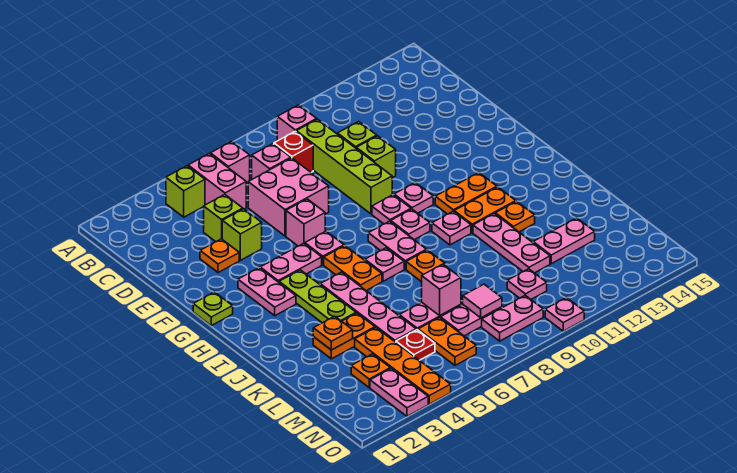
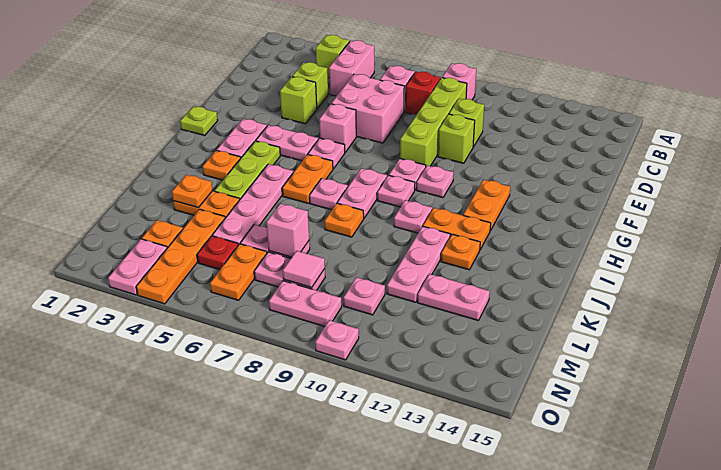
pink brick B6 level 1 -> none
orange plate E3 level 1 -> orange plate I3 level 1
orange plate H11:H12 level 1 -> orange plate G12:H12 level 1

